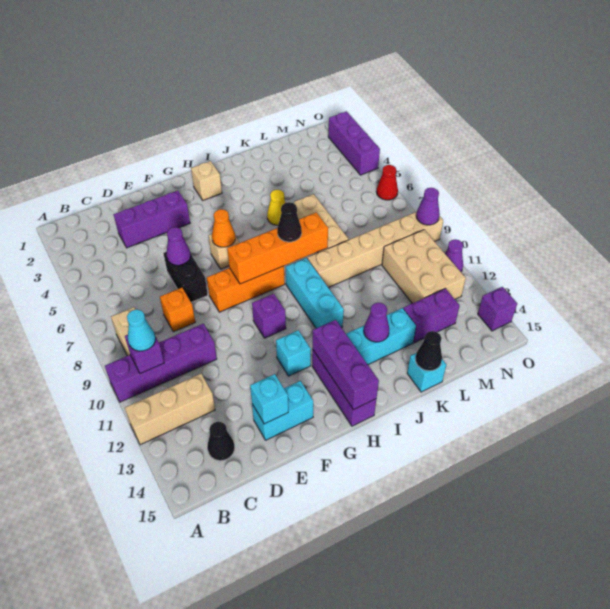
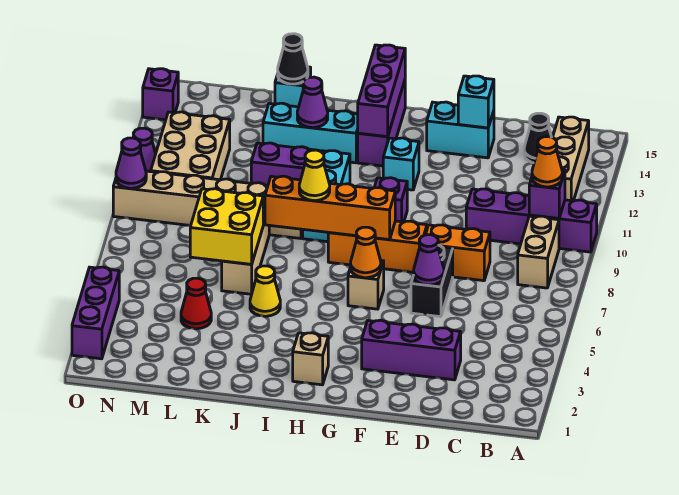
tan brick A12:C12 level 1 -> tan brick B12:B14 level 1
cyan cone B10 level 3 -> orange cone B10 level 3
orange brick D8 level 1 -> orange brick D8:E8 level 1
black cone I8 level 3 -> yellow cone I8 level 3
none -> yellow brick K6:L7 level 2
purple brick L13:M13 level 1 -> purple brick J11:K11 level 1
red cone O6 level 1 -> red cone L4 level 1

